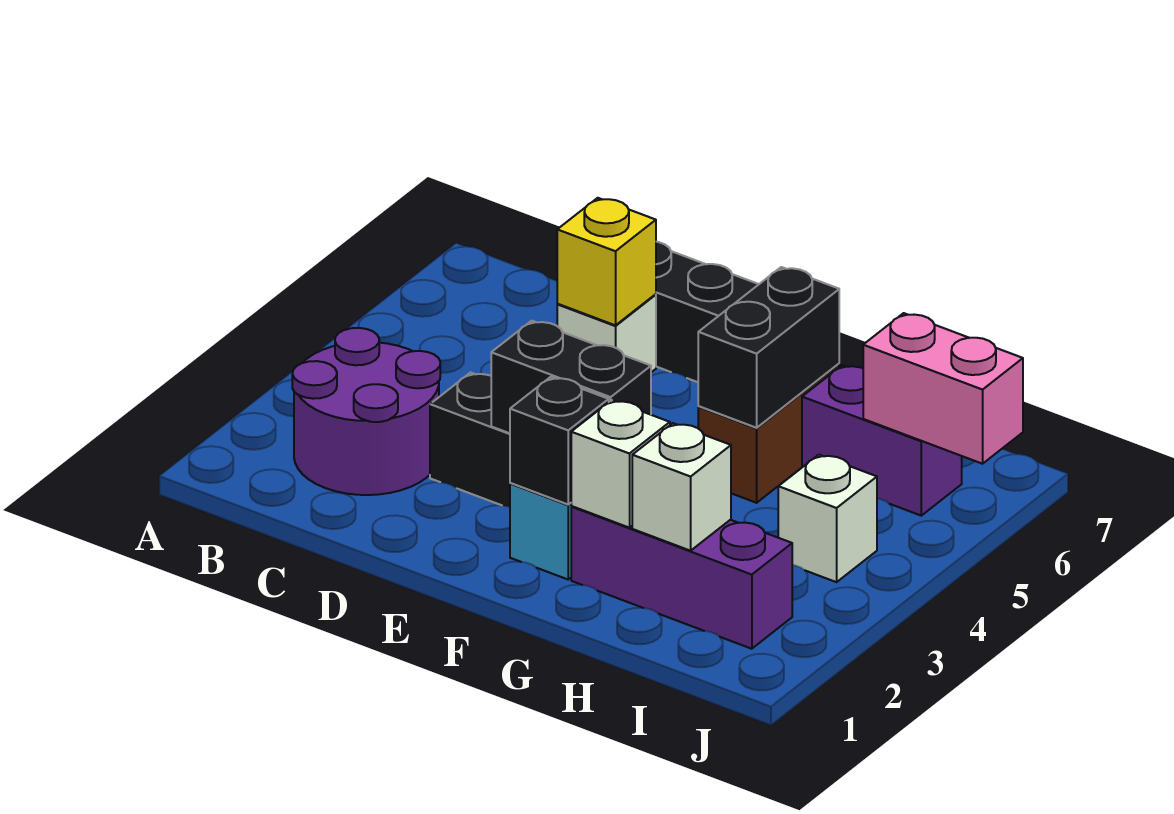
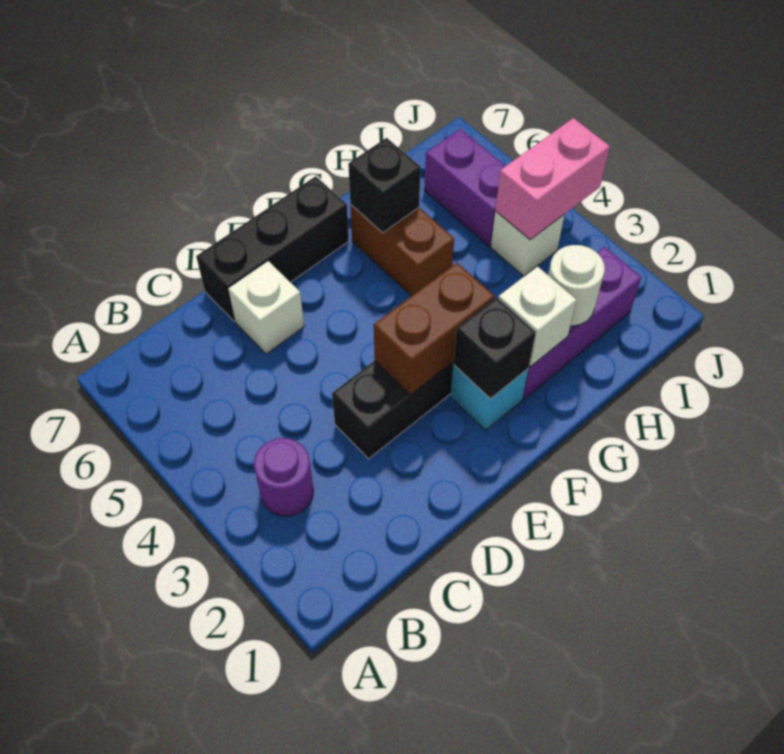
purple round brick B2:C3 level 1 -> purple round brick B3 level 1
yellow brick D6 level 2 -> none
black brick E3:F3 level 2 -> brown brick E3:F3 level 2
black brick G5:G6 level 2 -> black brick G6 level 2
white brick H2 level 2 -> white round brick H2 level 2
purple brick H6:I6 level 1 -> purple brick I5:I6 level 1
pink brick I6:J6 level 2 -> pink brick I4:J4 level 2

